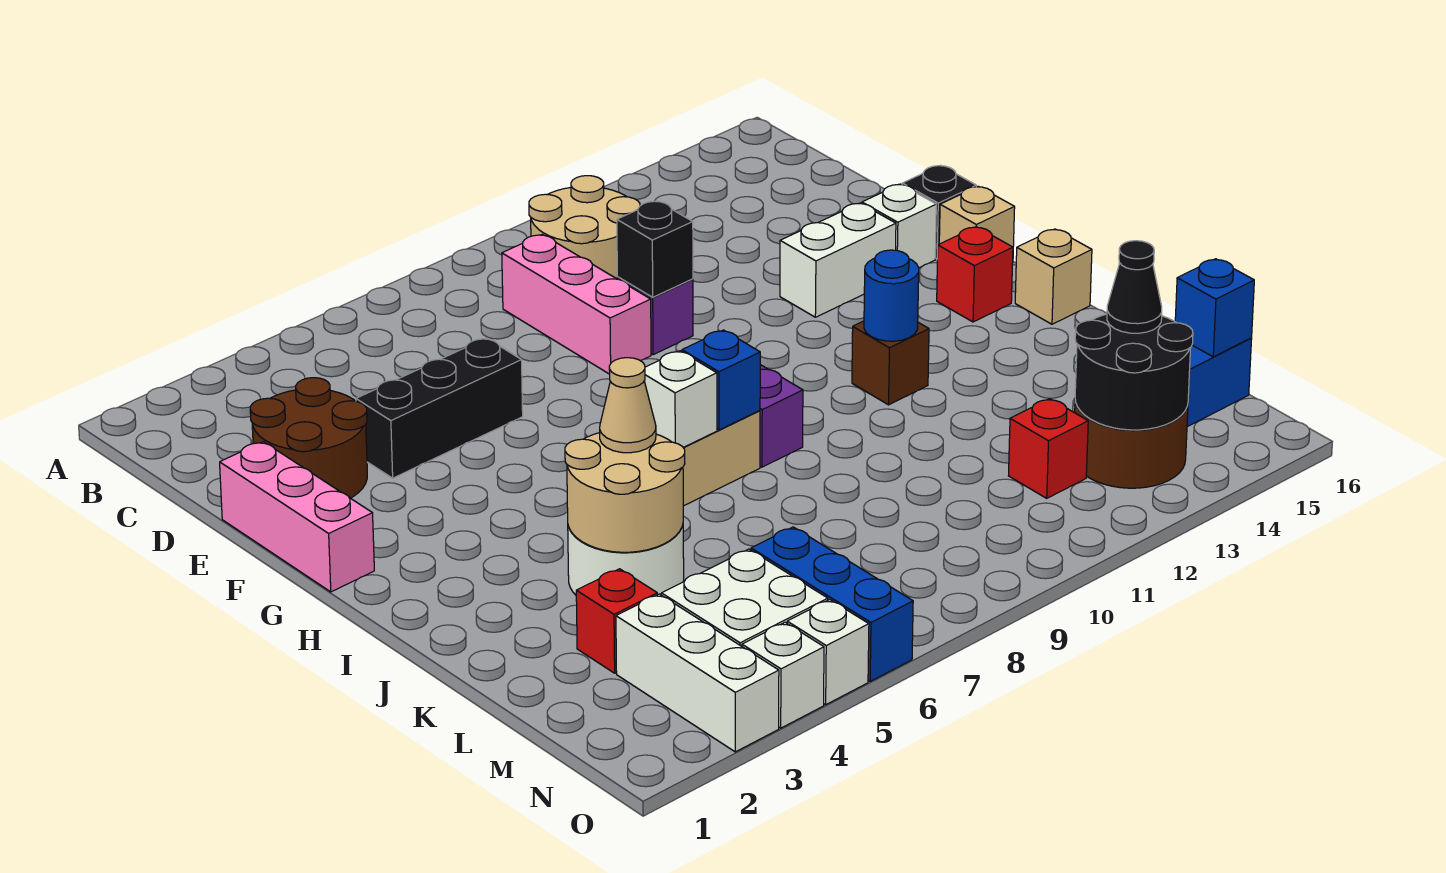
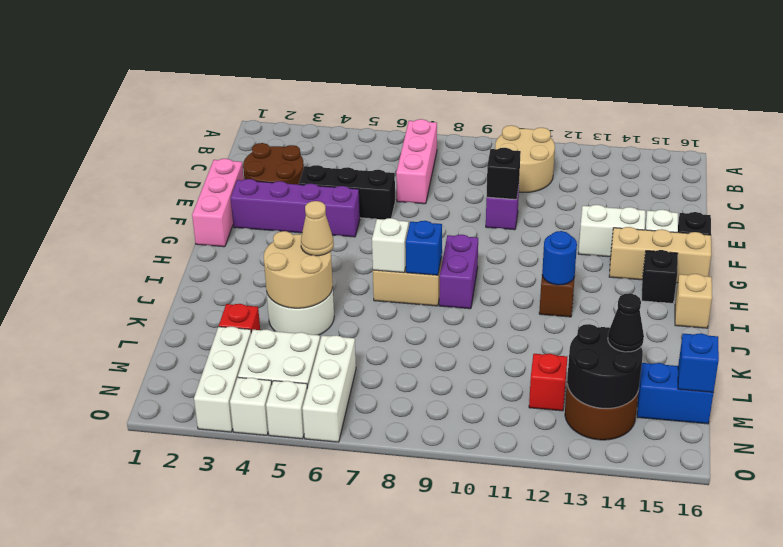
pink brick C9:E9 level 1 -> pink brick B7:D7 level 1
none -> purple brick F2:F5 level 1
tan brick G16 level 1 -> tan brick G14:G16 level 1
red brick H15 level 1 -> black brick H15 level 1
blue brick M6:O6 level 1 -> white brick M6:O6 level 1

